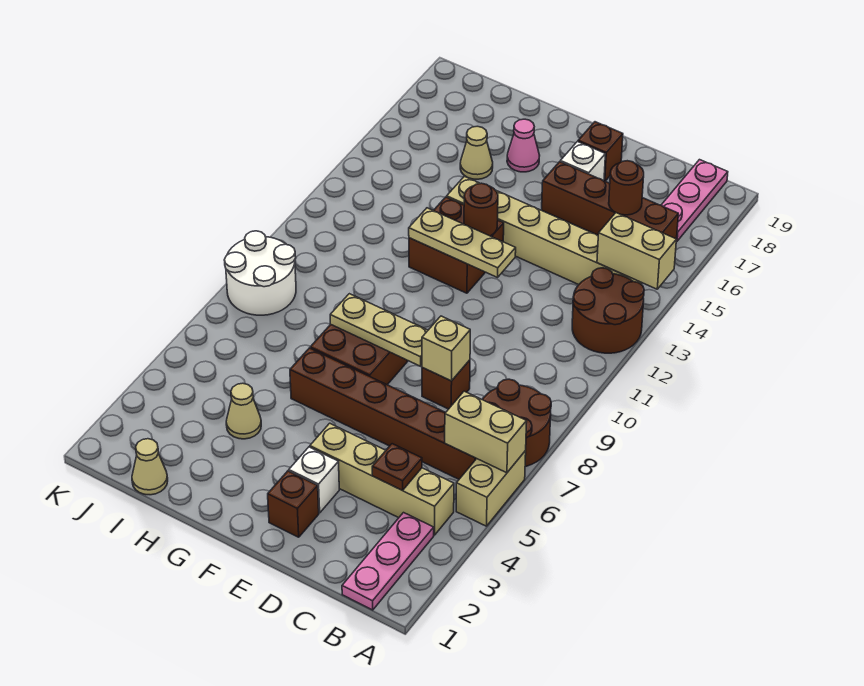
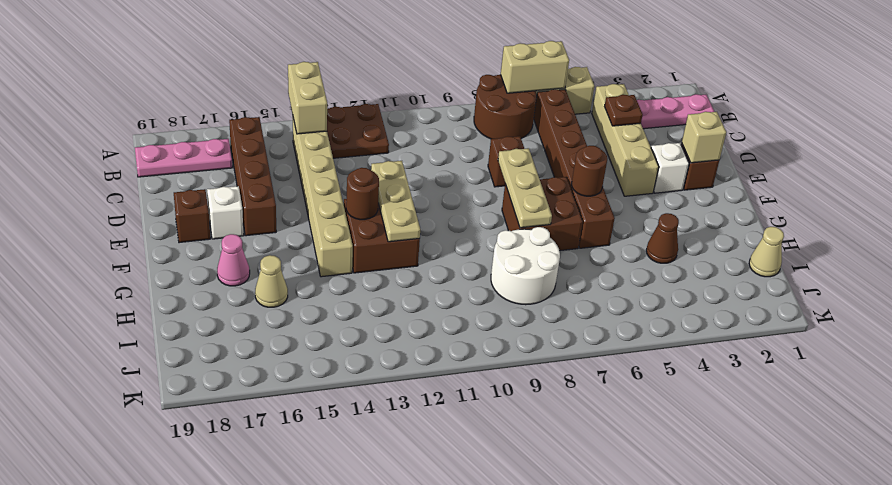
tan brick A6:B6 level 2 -> tan brick A6:A7 level 2
brown round brick A12:B13 level 1 -> brown plate A12:B13 level 1
brown round brick C16 level 2 -> brown round brick F6 level 2
tan brick D8 level 2 -> tan brick E2 level 2
tan cone H4 level 1 -> brown cone H4 level 1
white round brick J8:K9 level 1 -> white round brick H8:I9 level 1

